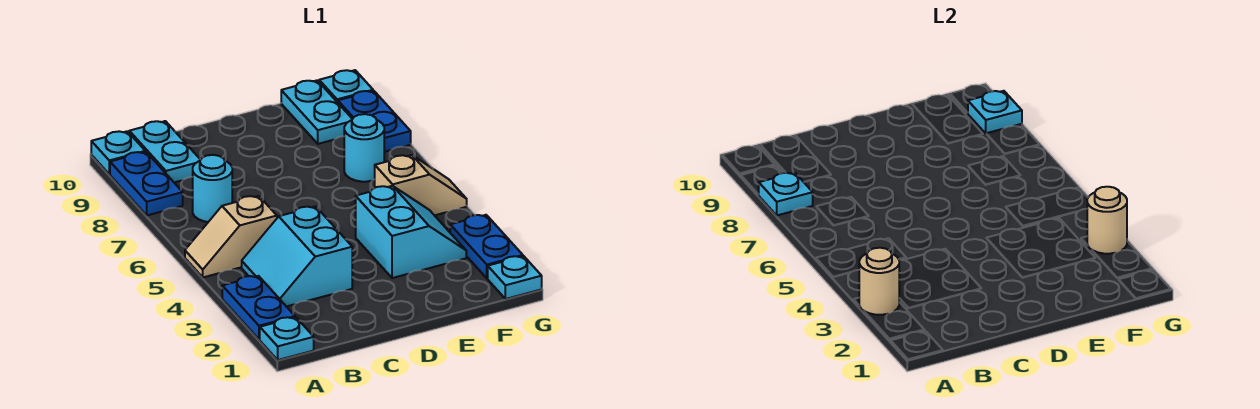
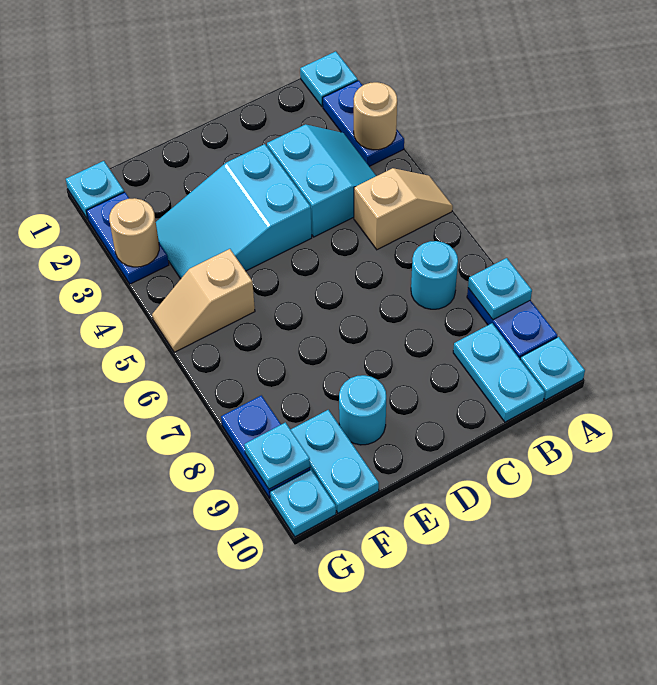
cyan slope E3:F4 level 1 top E -> cyan slope D3:F4 level 1 top D
cyan round brick F7 level 1 -> cyan round brick E9 level 1

